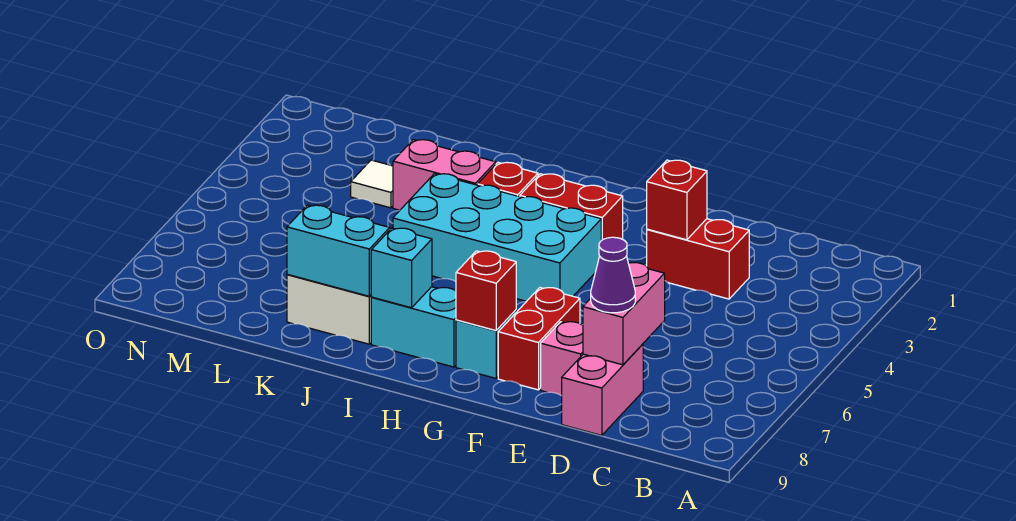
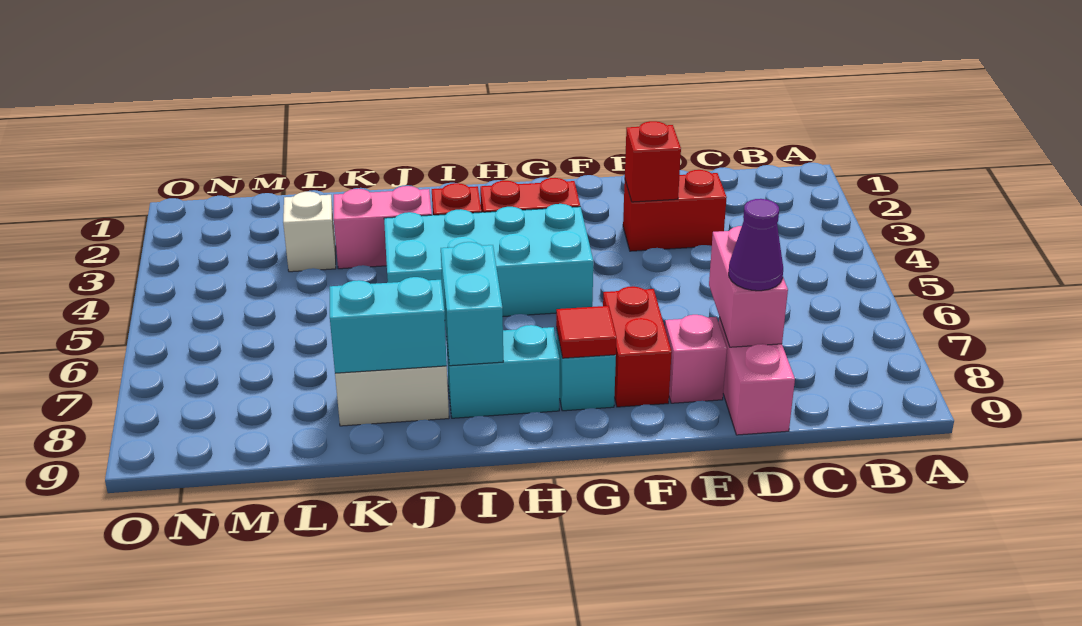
red brick G8 level 2 -> red tile G8 level 2
cyan brick I8 level 2 -> cyan brick I7:I8 level 2
white tile L3 level 1 -> white brick L3 level 1

